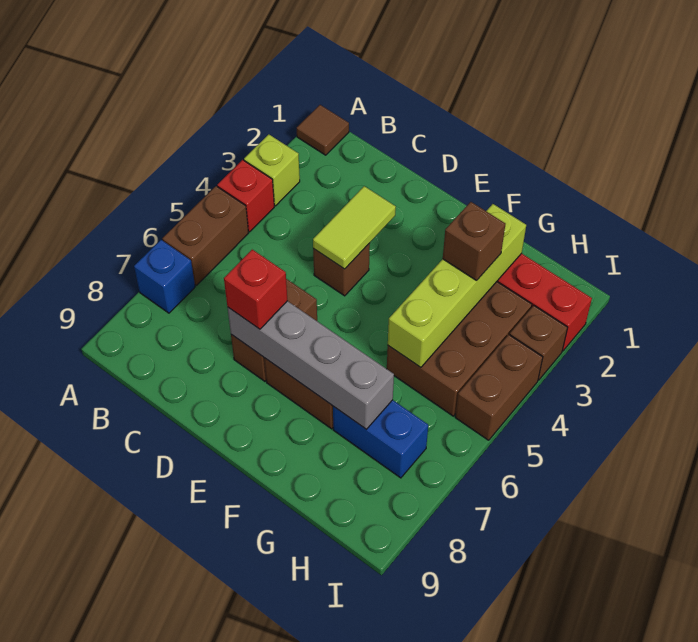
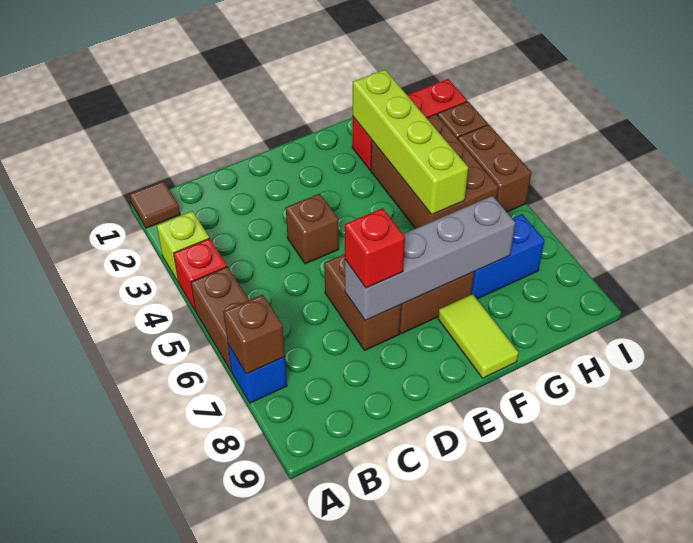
lime tile D3:D4 level 2 -> lime tile F8:F9 level 1
brown brick G3 level 3 -> brown brick A7 level 2

